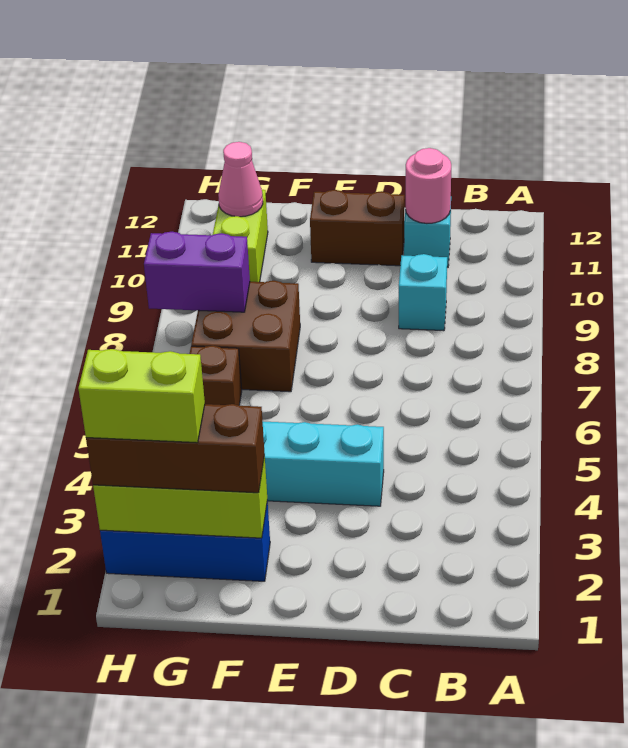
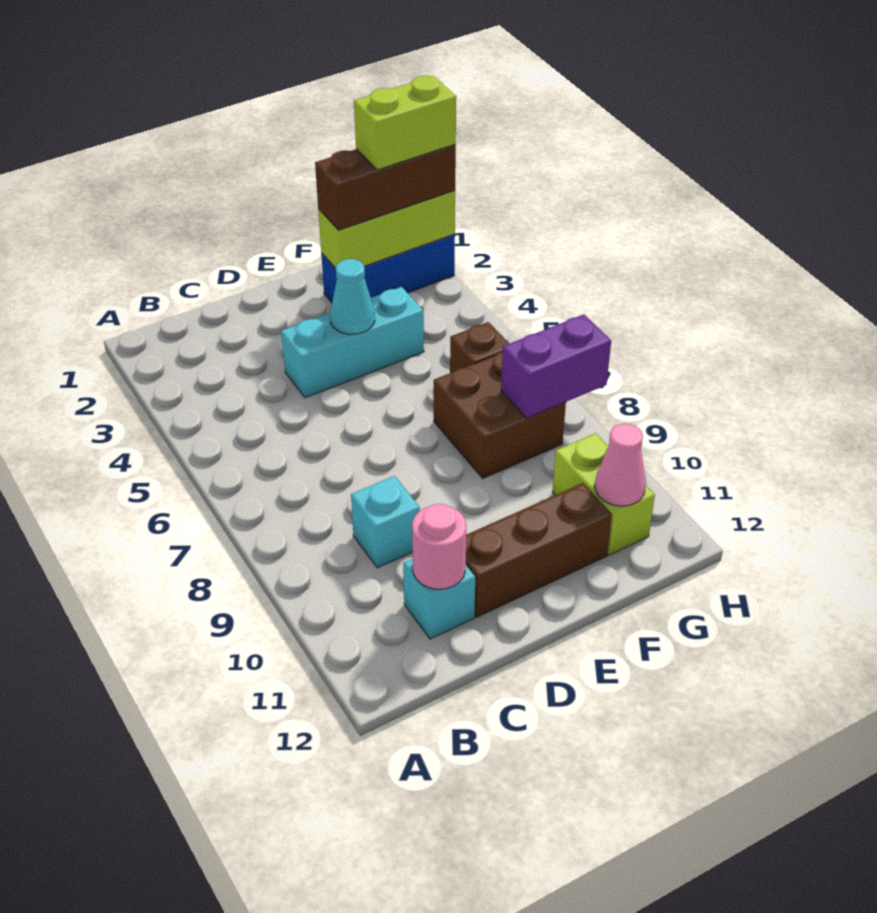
brown brick D11:E11 level 1 -> brown brick D11:F11 level 1
none -> cyan cone E4 level 2

